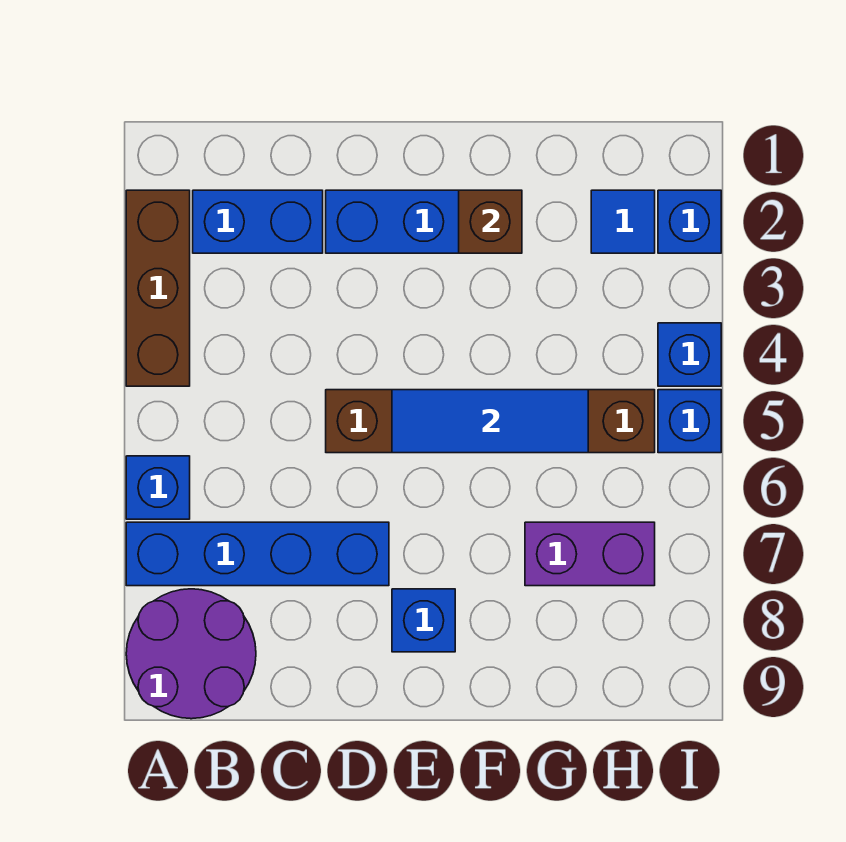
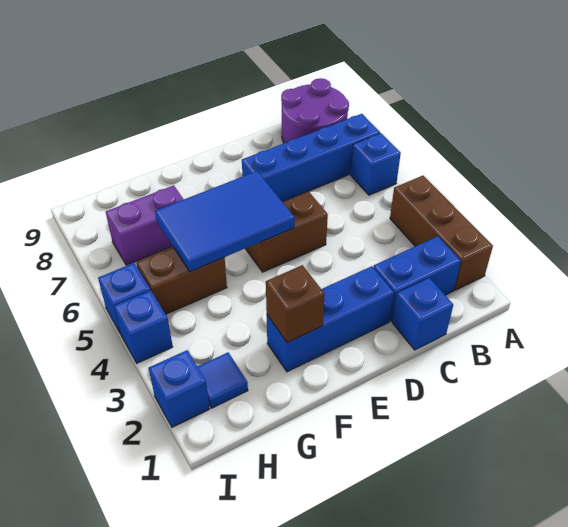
blue tile E5:G5 level 2 -> blue tile E5:G6 level 2
blue brick E8 level 1 -> blue brick C1 level 1

